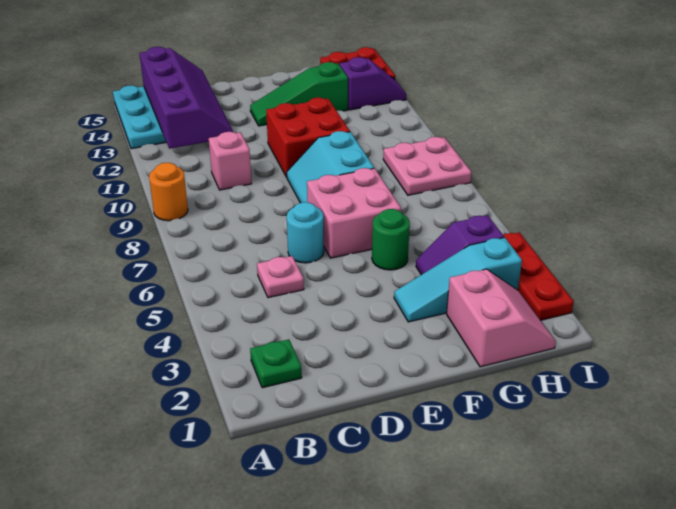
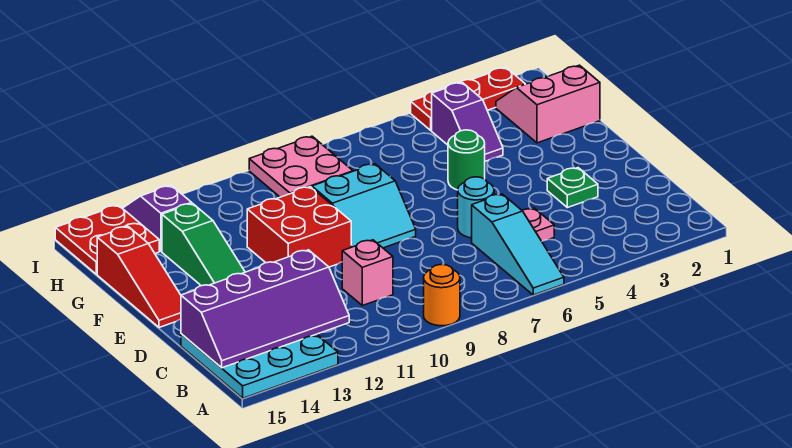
green plate B2 level 1 -> green plate D3 level 1
purple slope B12:C15 level 2 top B -> purple slope B12:C15 level 2 top C
pink brick E6:F7 level 1 -> none
none -> red slope E15:G15 level 1 top G
cyan slope F3:H3 level 1 top H -> cyan slope A6:C6 level 1 top C

